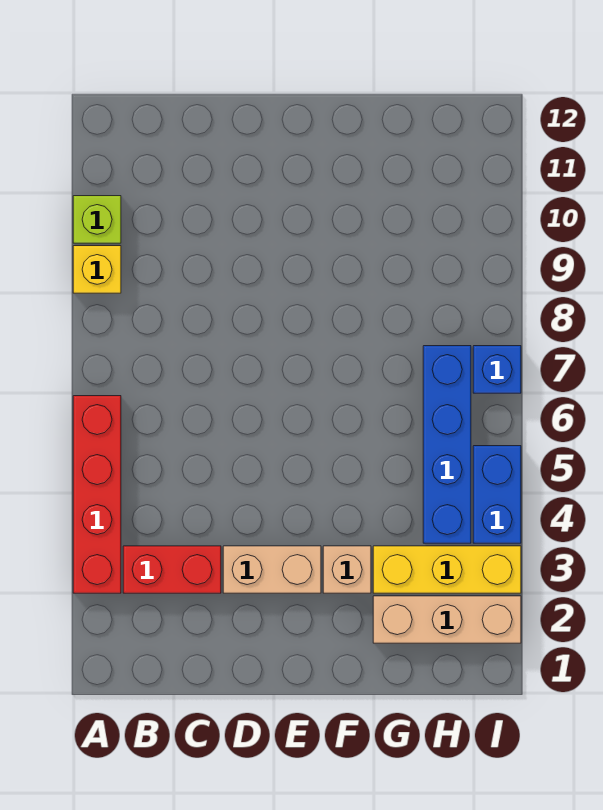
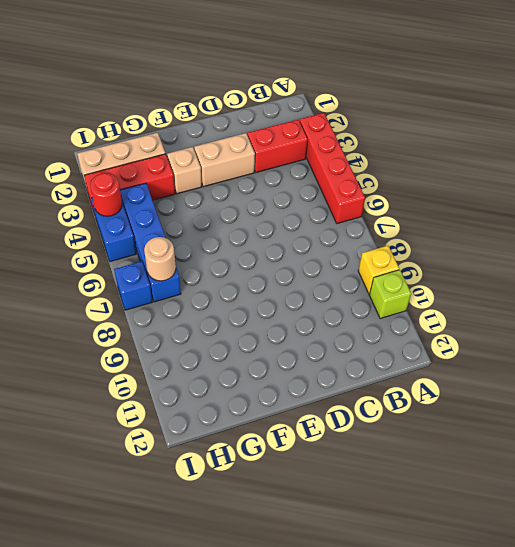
yellow brick G3:I3 level 1 -> red brick G3:I3 level 1
none -> tan round brick H7 level 2
none -> red round brick I4 level 2

